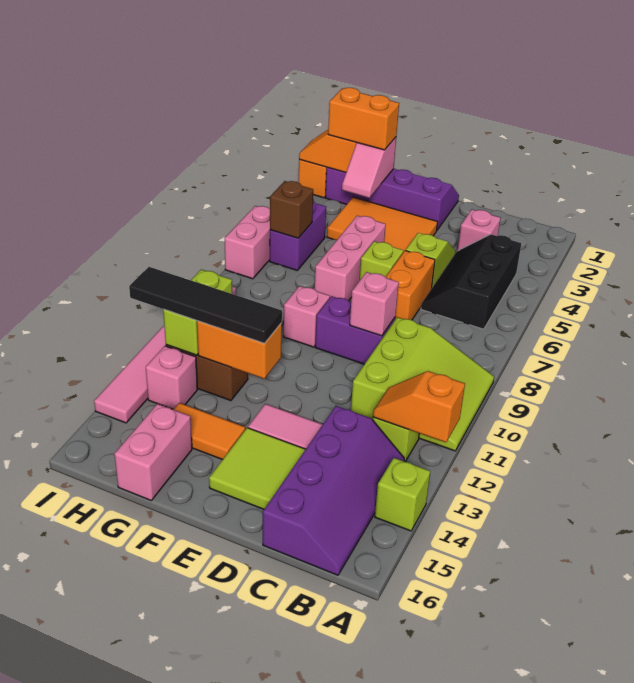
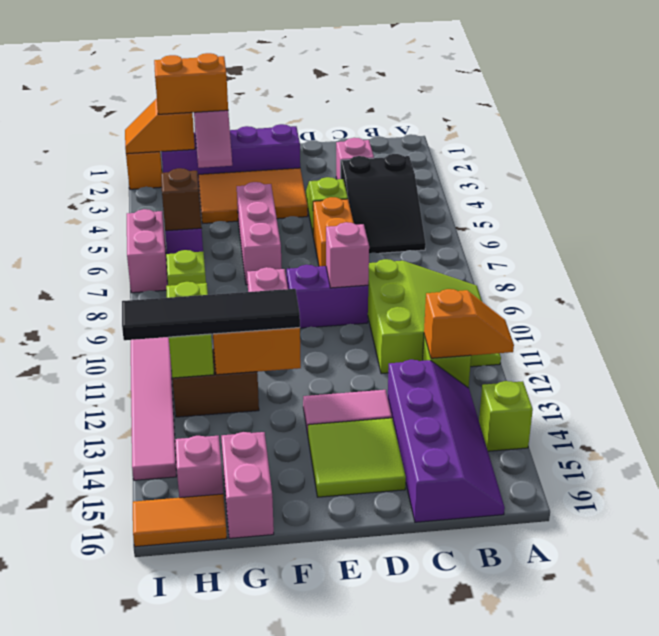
orange slope A12:B12 level 2 top A -> orange slope A12:B12 level 2 top B
black slope B4:C6 level 1 top B -> black slope B4:C6 level 1 top 4
lime brick E6 level 1 -> lime brick H8 level 1
orange tile F14:G14 level 1 -> orange tile H16:I16 level 1
pink brick H13 level 1 -> pink brick H15 level 1

